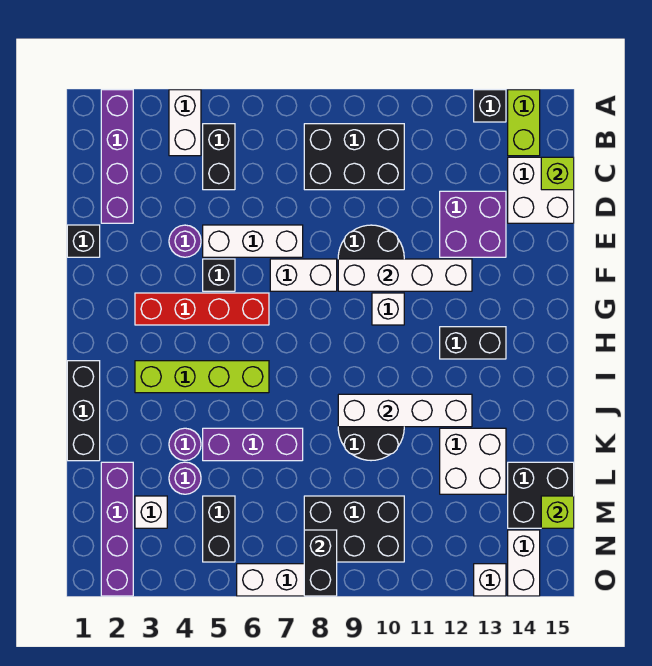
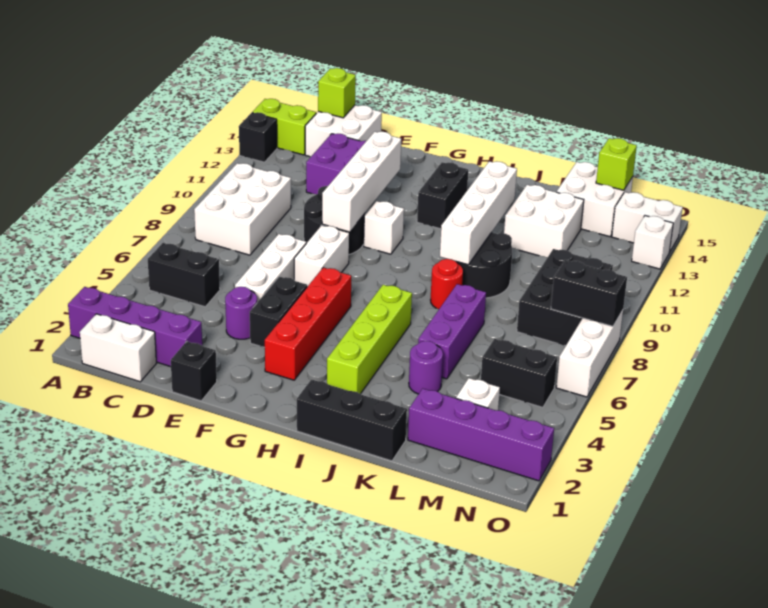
white brick A4:B4 level 1 -> white brick B1:C1 level 1
black brick B8:C10 level 1 -> white brick B8:C10 level 1
black brick F5 level 1 -> black brick F4:F5 level 1
none -> red round brick J8 level 1
purple round brick L4 level 1 -> none
black brick L14:M15 level 1 -> white brick L14:M15 level 1

